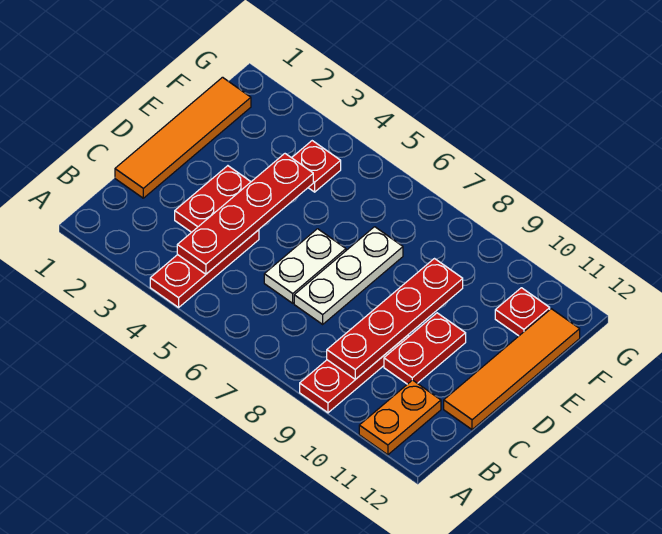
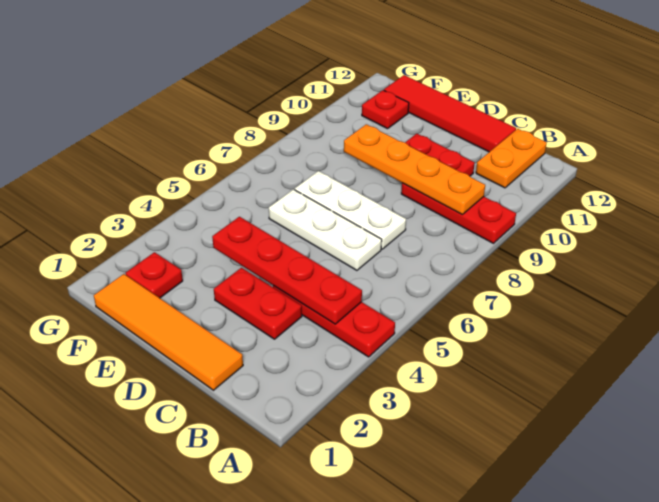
orange plate A11:B11 level 1 -> orange plate B11:B12 level 1
red plate B9:E9 level 2 -> orange plate B9:E9 level 2
white plate C6:D6 level 1 -> white plate C6:E6 level 1
orange tile C12:F12 level 1 -> red tile C12:F12 level 1
red plate F4 level 1 -> red plate F2 level 1

